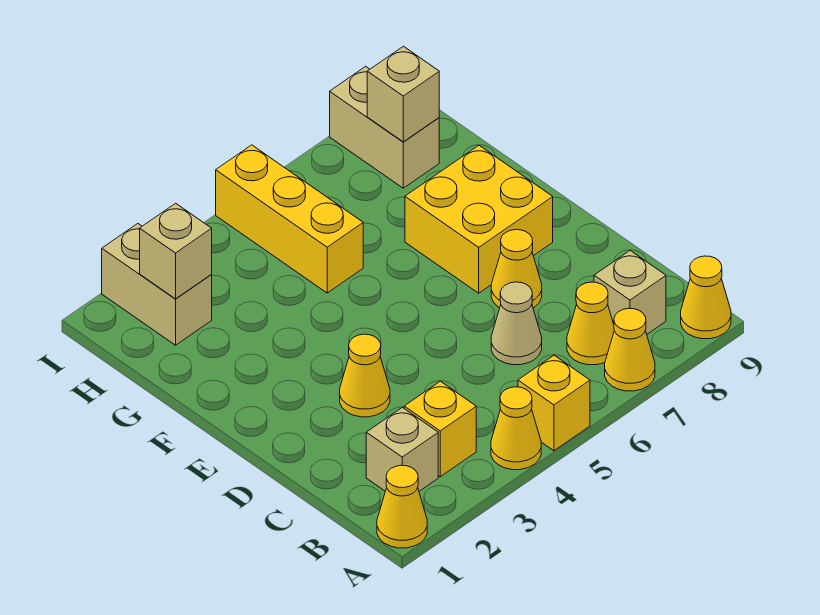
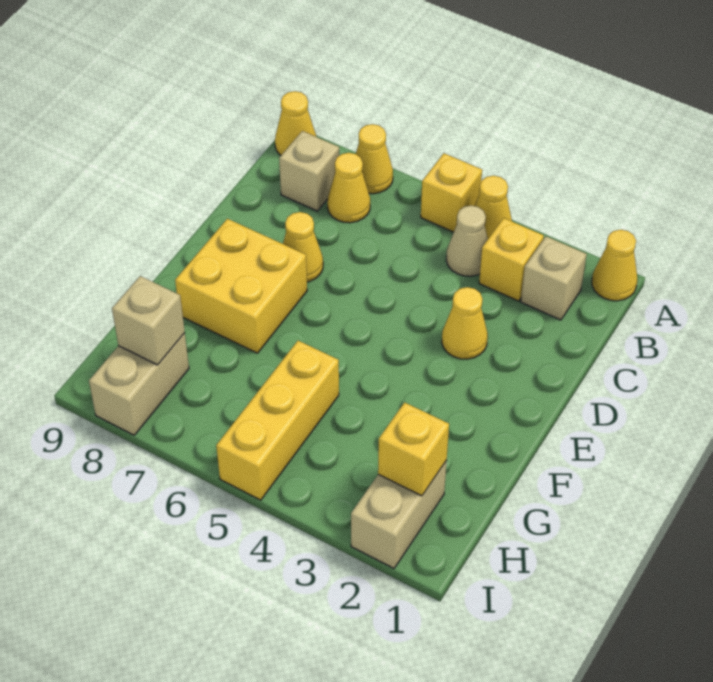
tan cone C6 level 1 -> tan cone B4 level 1
tan brick H2 level 2 -> yellow brick H2 level 2

